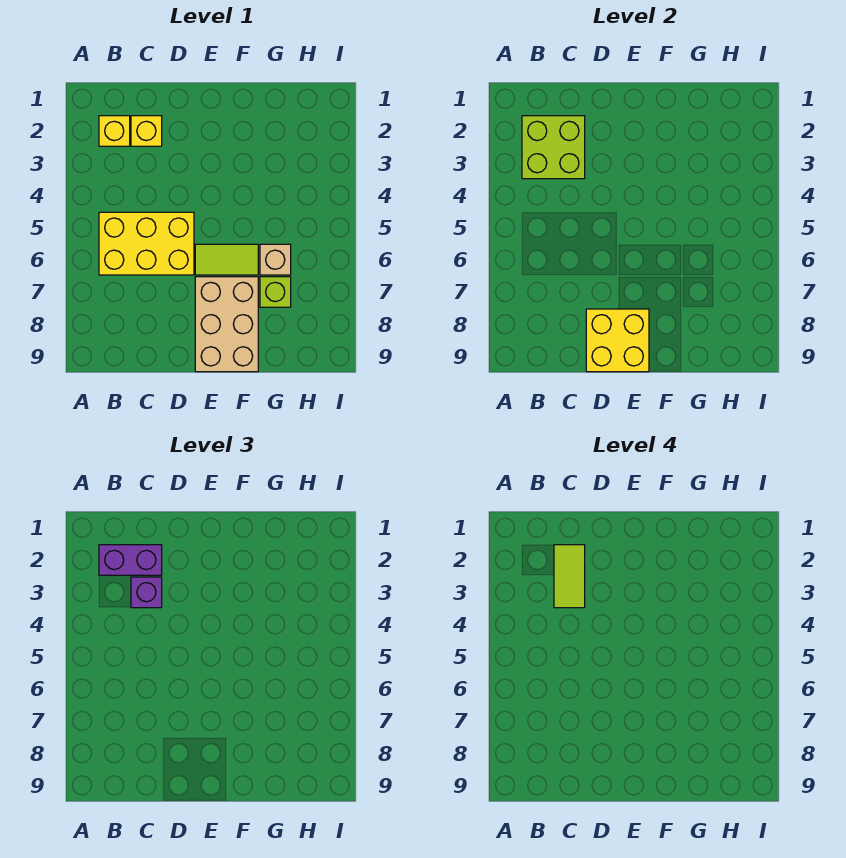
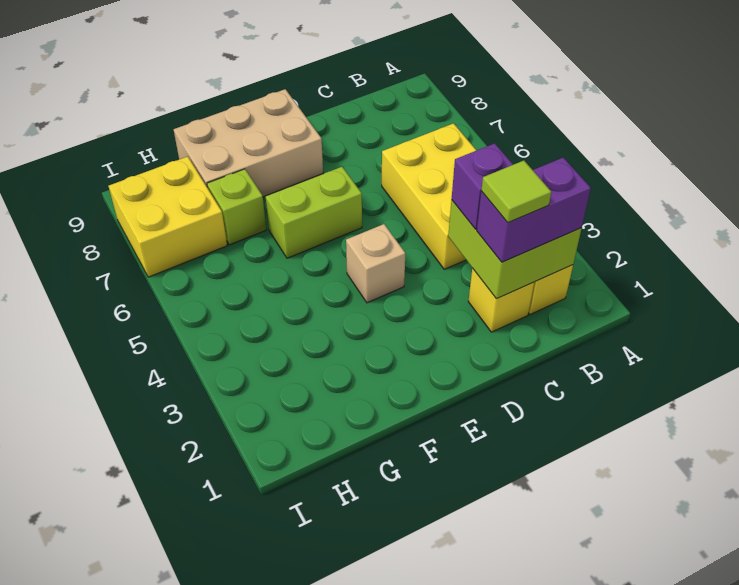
yellow brick B5:D6 level 1 -> yellow brick B4:C6 level 1
lime tile C2:C3 level 4 -> lime tile C2 level 4
yellow brick D8:E9 level 2 -> yellow brick H7:I8 level 1
lime tile E6:F6 level 1 -> lime brick E6:F6 level 1
tan brick E7:F9 level 1 -> tan brick E8:G9 level 1
tan brick G6 level 1 -> tan brick E4 level 1

